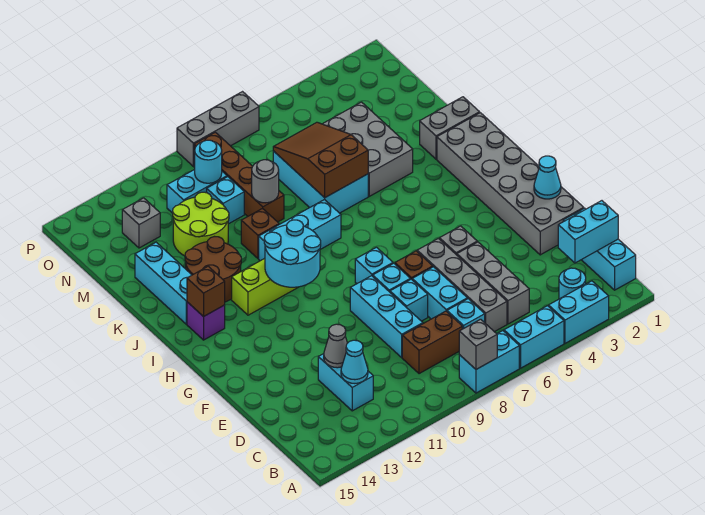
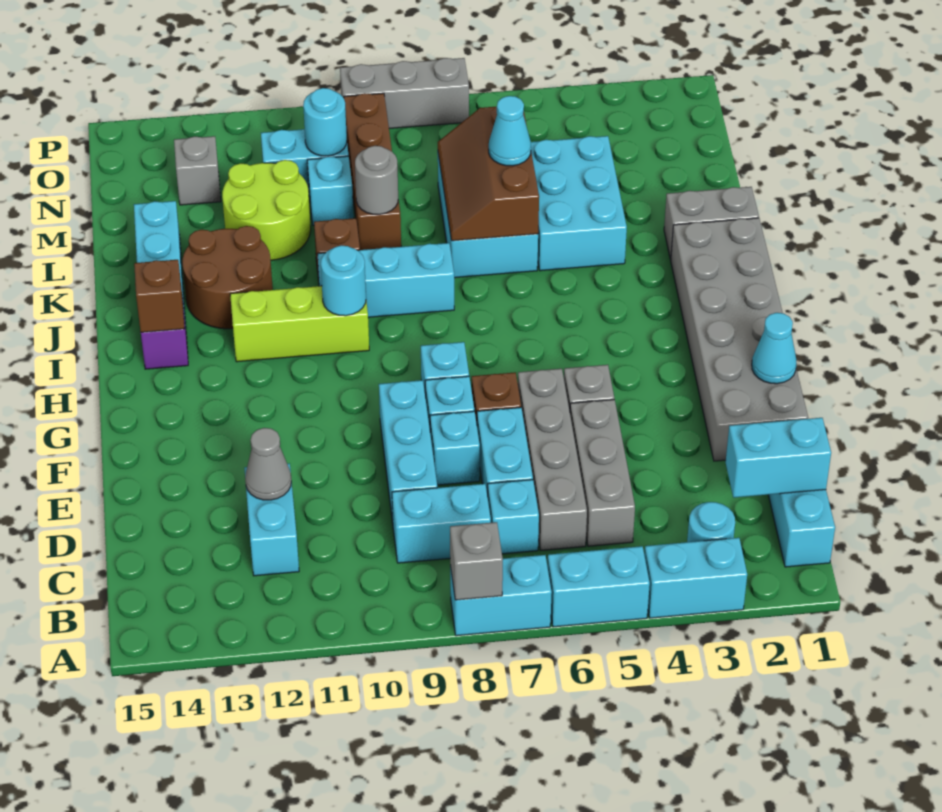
brown brick C8:C9 level 1 -> cyan brick C8:C9 level 1
cyan cone C12 level 2 -> cyan cone L6 level 3
cyan round brick H10:I11 level 2 -> cyan round brick I10 level 2
grey brick K4:M5 level 1 -> cyan brick K4:M5 level 1
brown slope K6:M7 level 2 top K -> brown slope K6:M7 level 2 top 6

